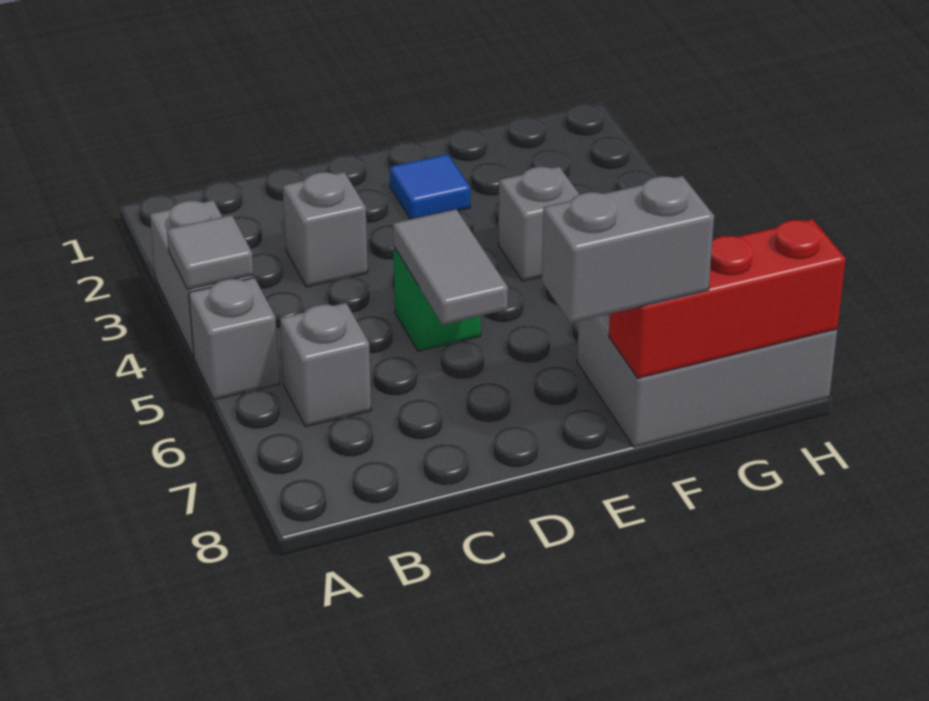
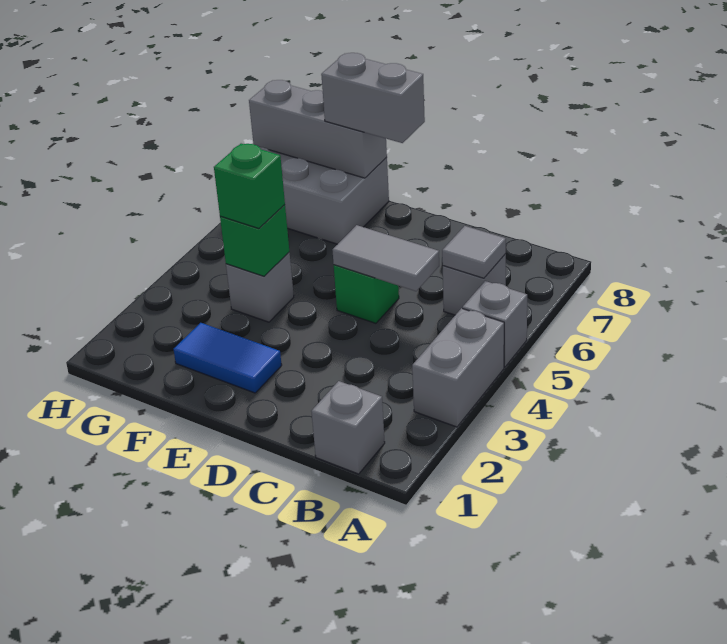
grey tile A4 level 2 -> grey tile B6 level 2
grey brick C3 level 1 -> grey brick B1 level 1
grey tile D5:D6 level 2 -> grey tile C5:D5 level 2
blue tile E2 level 1 -> blue tile E2:F2 level 1
none -> green brick F4 level 2
none -> green brick F4 level 3
red brick F8:H8 level 2 -> grey brick F8:H8 level 2

